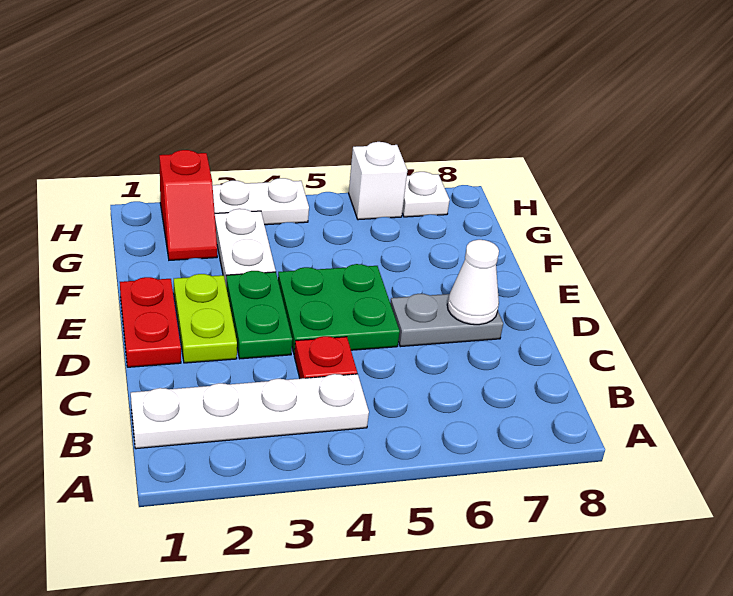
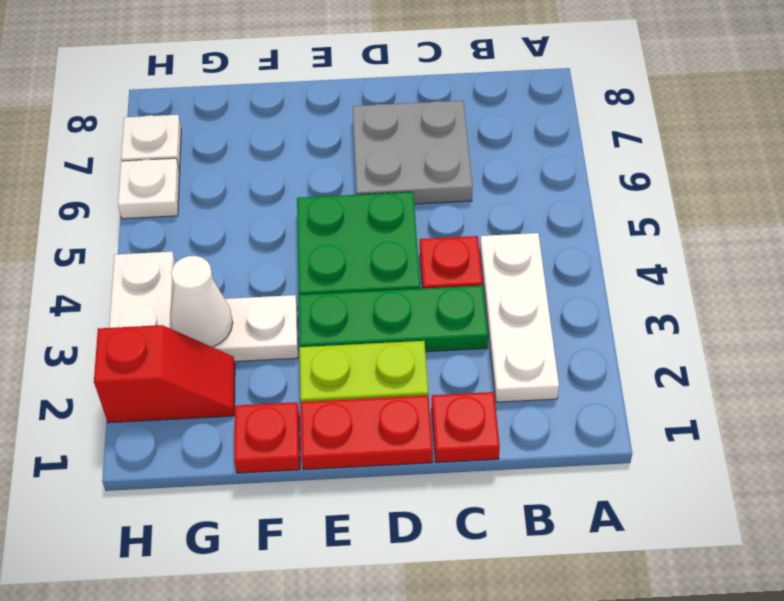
white plate B1:B4 level 1 -> white plate B2:B4 level 1
none -> red plate C1 level 1
green plate D3:E3 level 1 -> green plate C3:E3 level 1
grey plate D6:D7 level 1 -> grey plate C6:D7 level 1
white cone D7 level 2 -> white cone G3 level 2
none -> red plate F1 level 1
white brick H6 level 1 -> white plate H6 level 1

